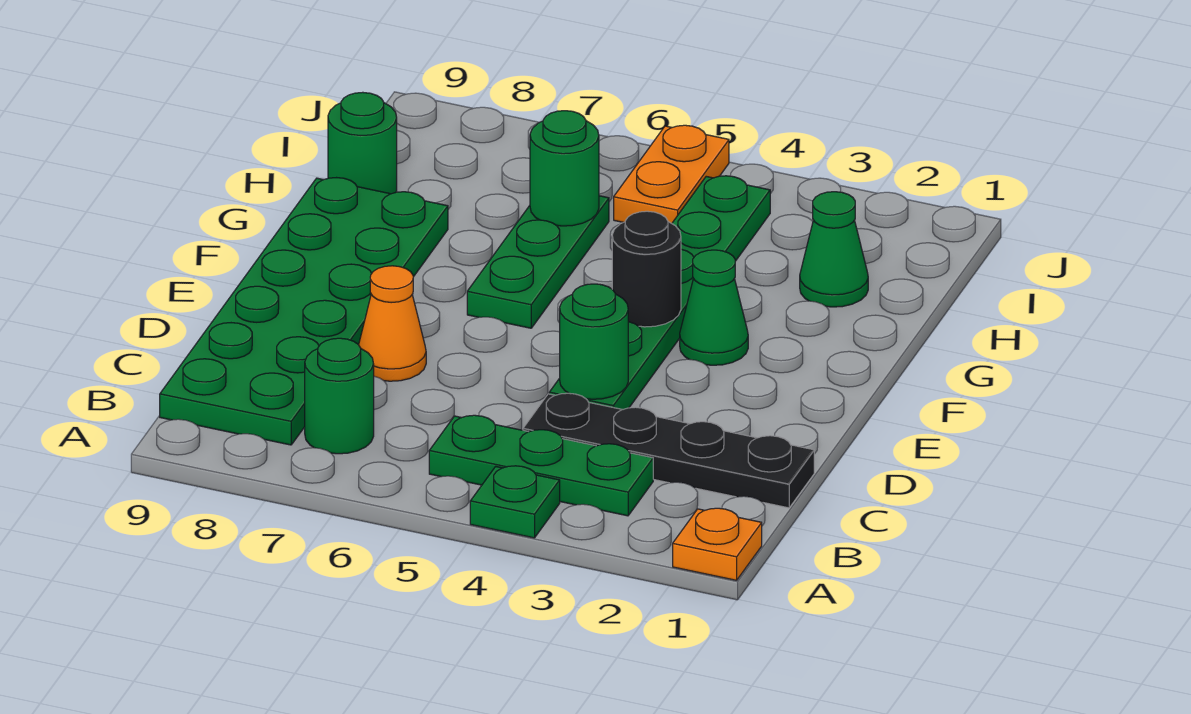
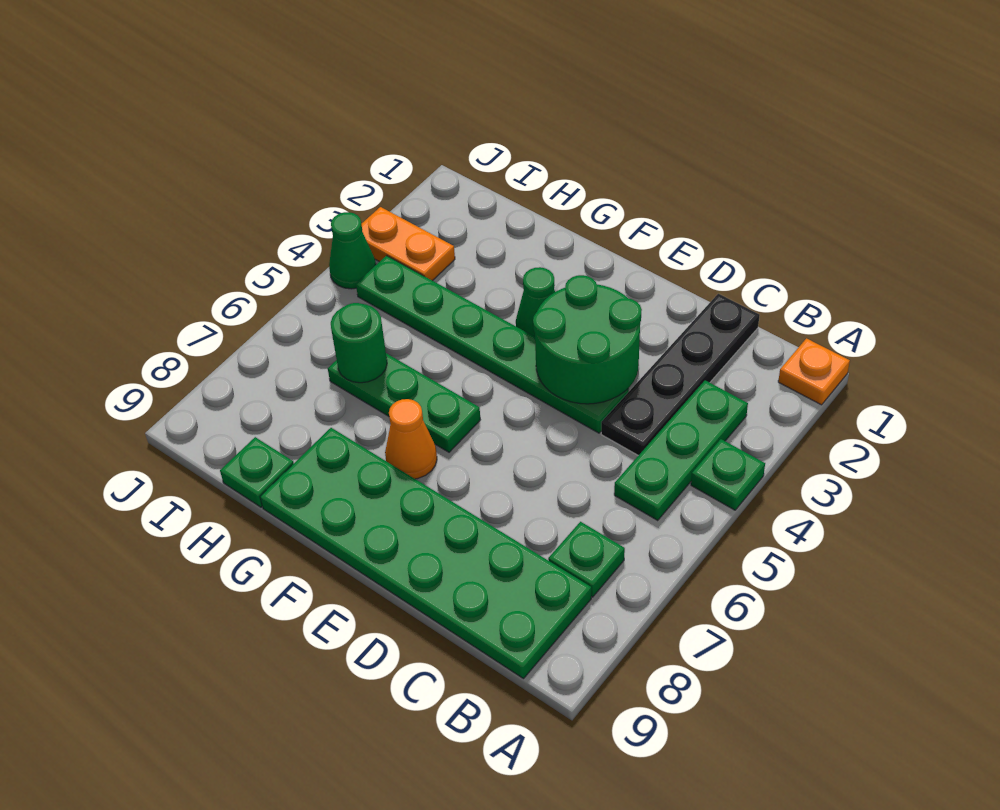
green round brick B7 level 1 -> green plate B7 level 1
green round brick D4 level 2 -> green round brick D3:E4 level 2
orange cone D7 level 1 -> orange cone F7 level 1
black round brick F4 level 2 -> none
green cone H2 level 1 -> green cone J4 level 1
green round brick H9 level 1 -> green plate H9 level 1
orange plate I5:J5 level 1 -> orange plate I3:J3 level 1

